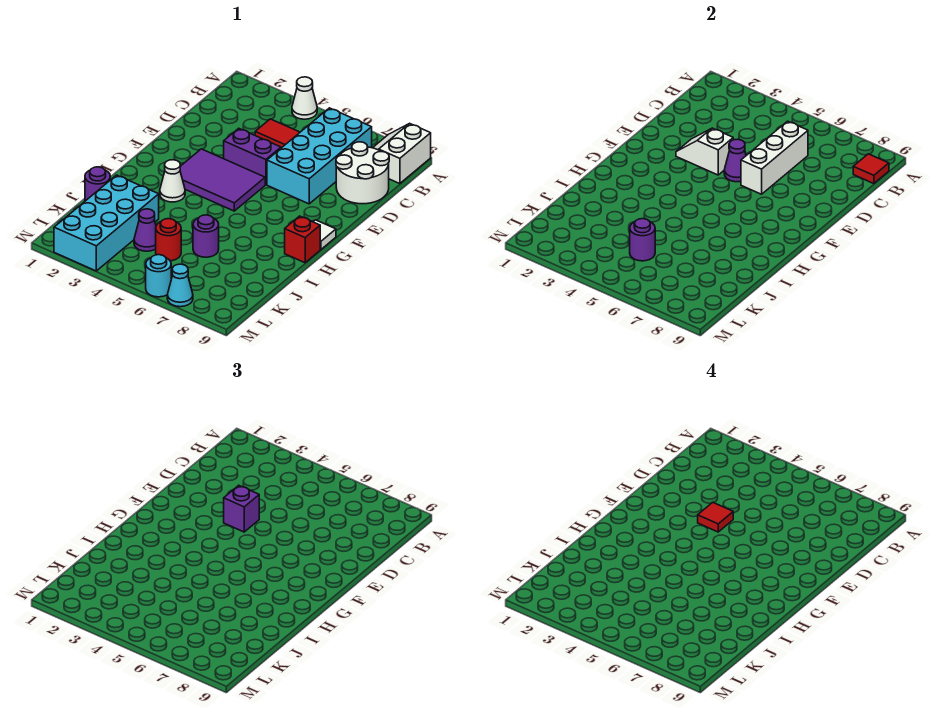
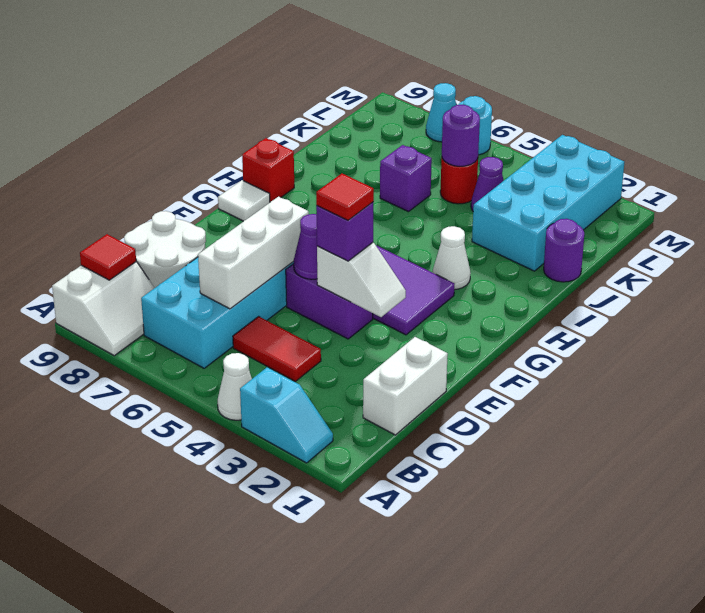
none -> cyan slope A2:A3 level 1 top 3
none -> white brick C1:D1 level 1
purple round brick J6 level 1 -> purple brick J6 level 1

